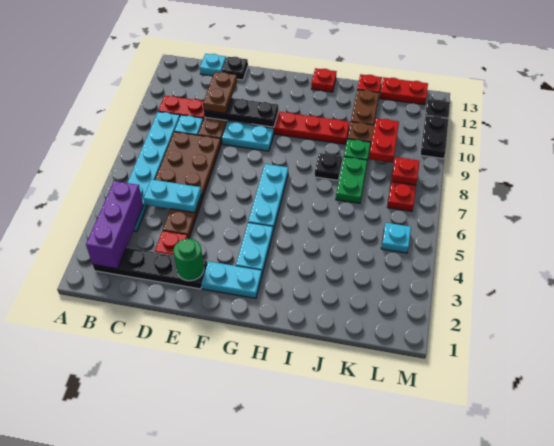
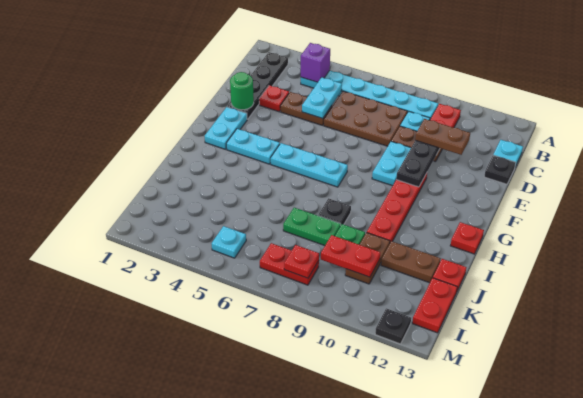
purple brick B2:B4 level 2 -> purple brick B4 level 2
black plate M10:M11 level 1 -> none

